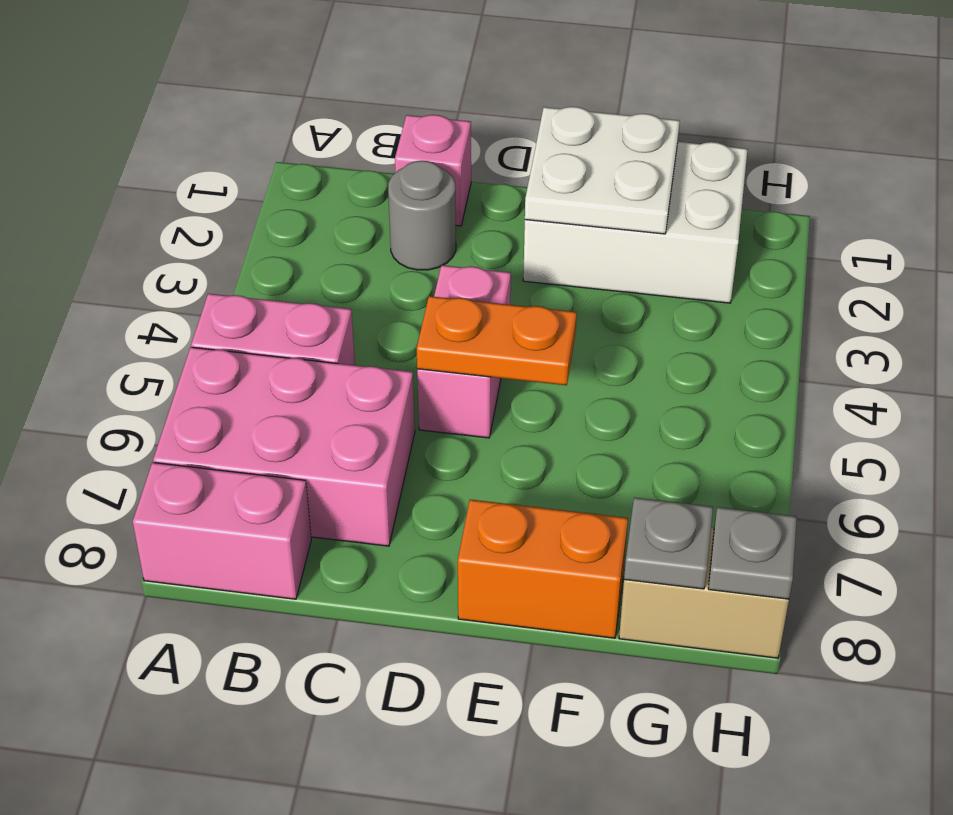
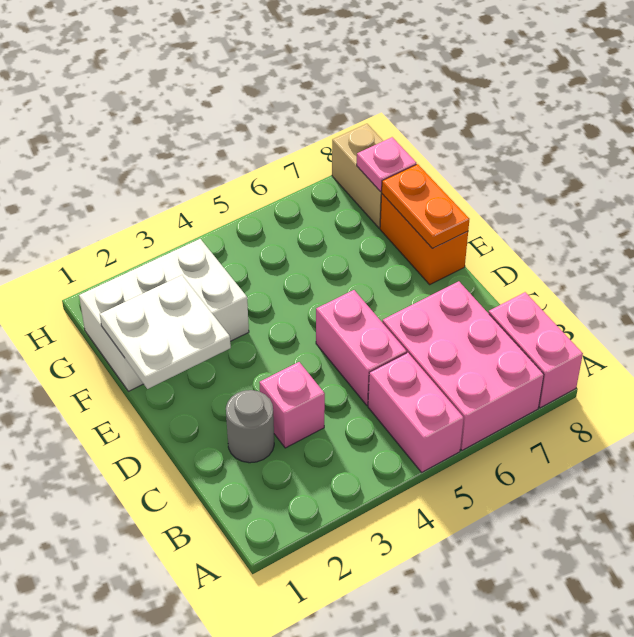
pink brick C1 level 1 -> pink brick C3 level 1
pink brick D4:D5 level 1 -> pink brick C5:D5 level 1
orange plate D5:E5 level 2 -> orange plate E8:F8 level 2
white brick E1:G2 level 1 -> white brick F1:G3 level 1
grey plate G8 level 2 -> pink plate G8 level 2
grey plate H8 level 2 -> none

